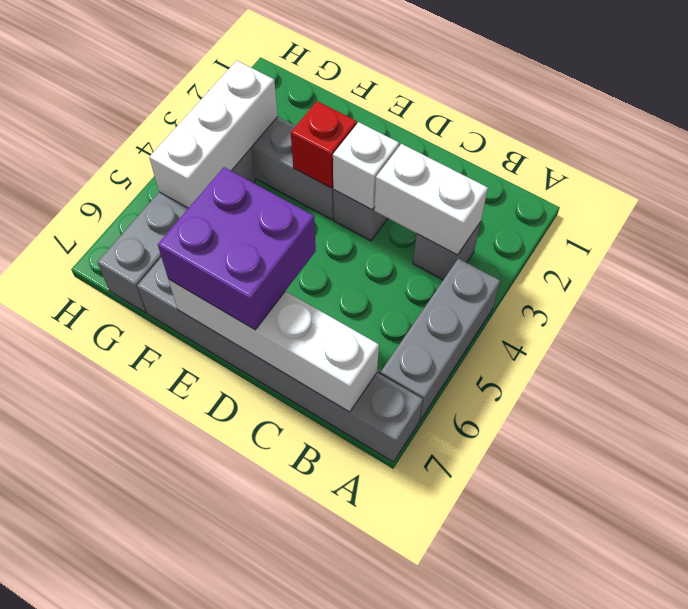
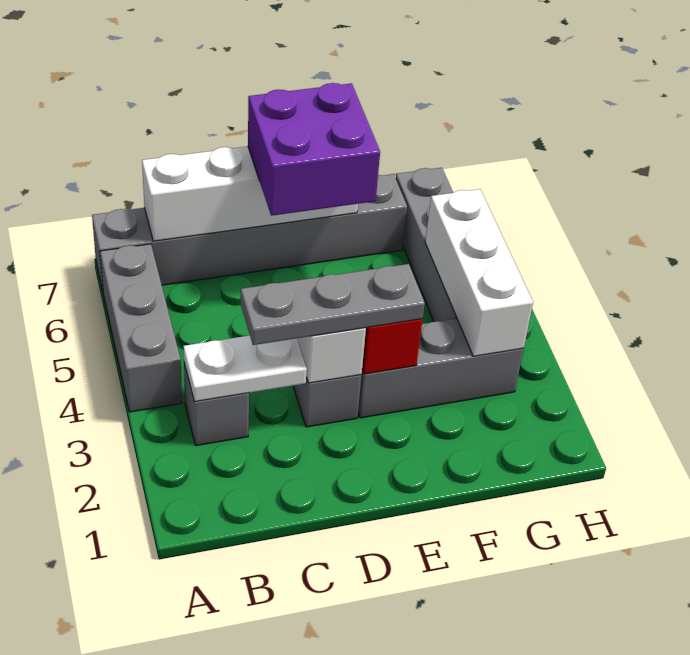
white brick B3:C3 level 2 -> white plate B3:C3 level 2
none -> grey plate C3:E3 level 3

